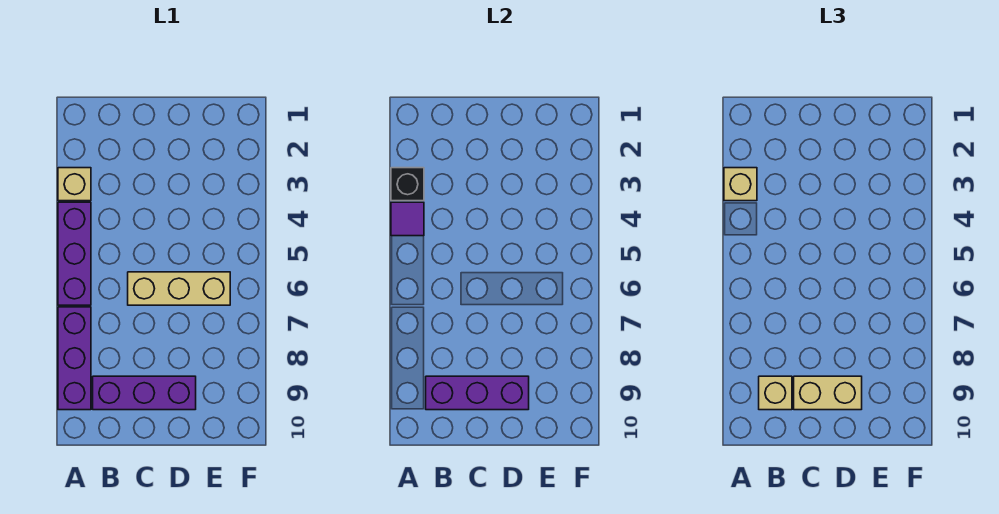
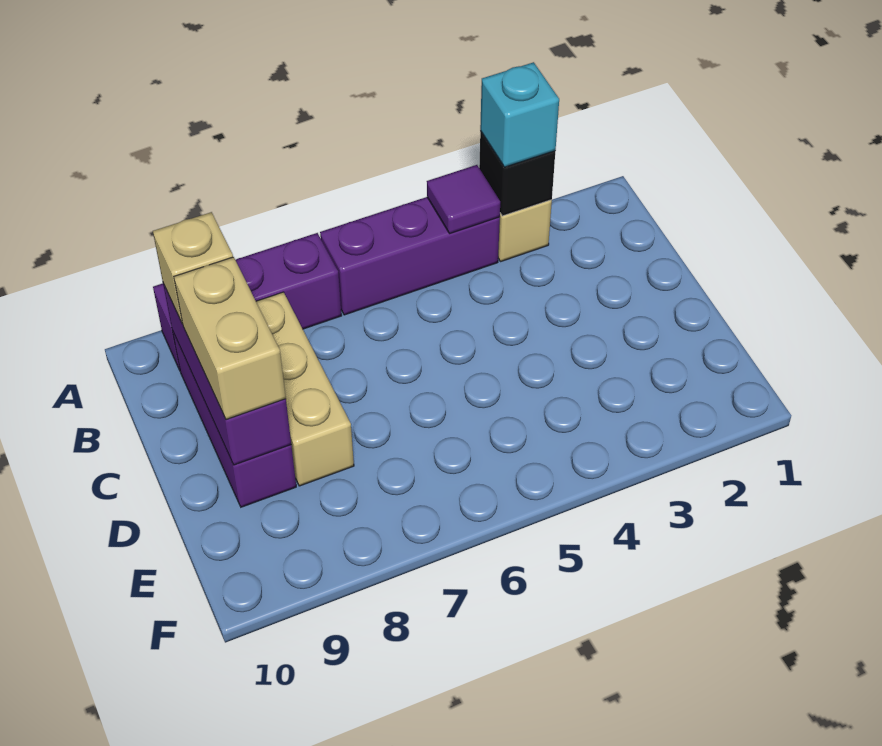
tan brick A3 level 3 -> cyan brick A3 level 3
tan brick C6:E6 level 1 -> tan brick B8:D8 level 1

